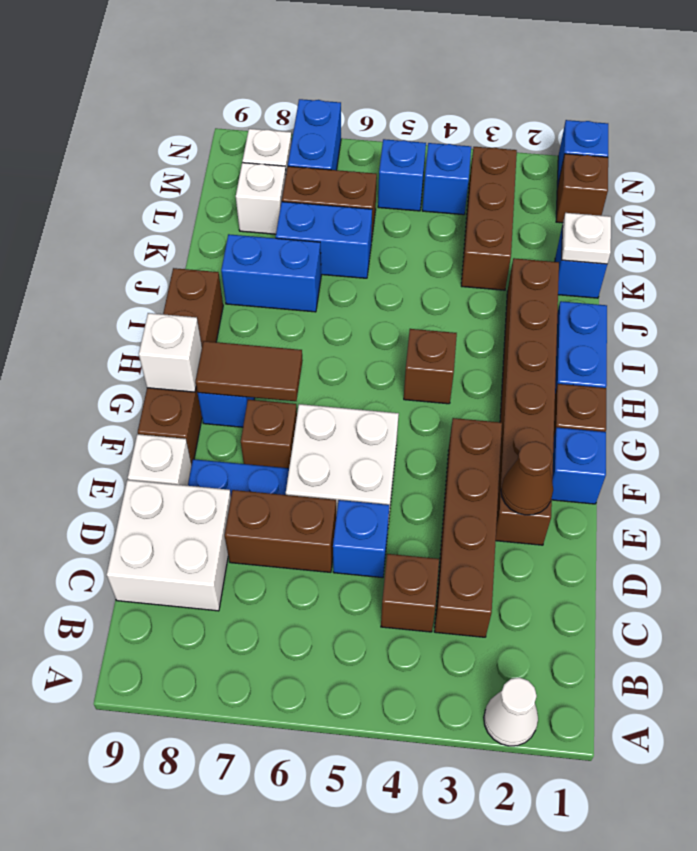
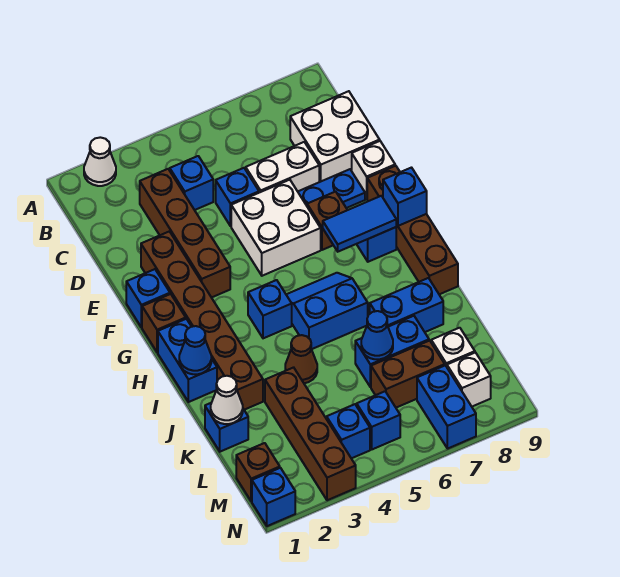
brown brick C4 level 1 -> blue brick C4 level 1
brown brick D6:D7 level 1 -> white brick D6:D7 level 1
brown cone E2 level 2 -> brown cone J4 level 1
brown tile G7:G8 level 2 -> blue tile G7:G8 level 2
white brick G9 level 2 -> blue brick G9 level 2
brown brick H4 level 1 -> blue brick H4 level 1
none -> blue slope H5:I6 level 1 top I
none -> blue cone I1 level 2
white plate K1 level 2 -> white cone K1 level 2
brown brick K3:M3 level 1 -> brown brick K3:N3 level 1
none -> blue cone K6 level 2

